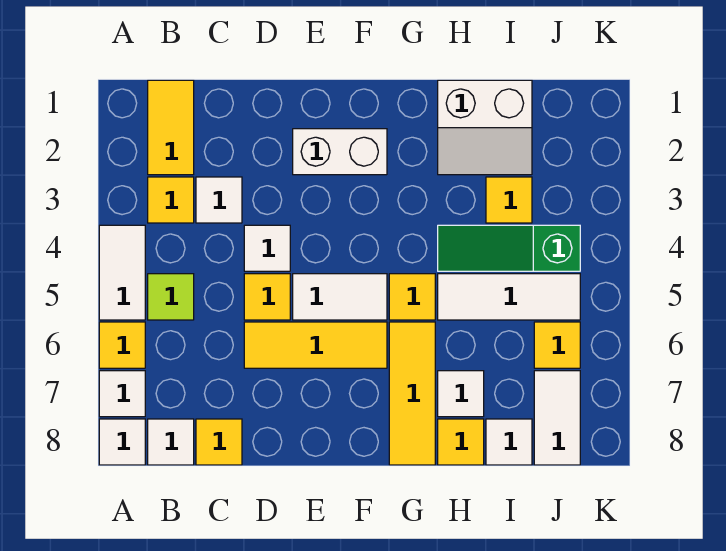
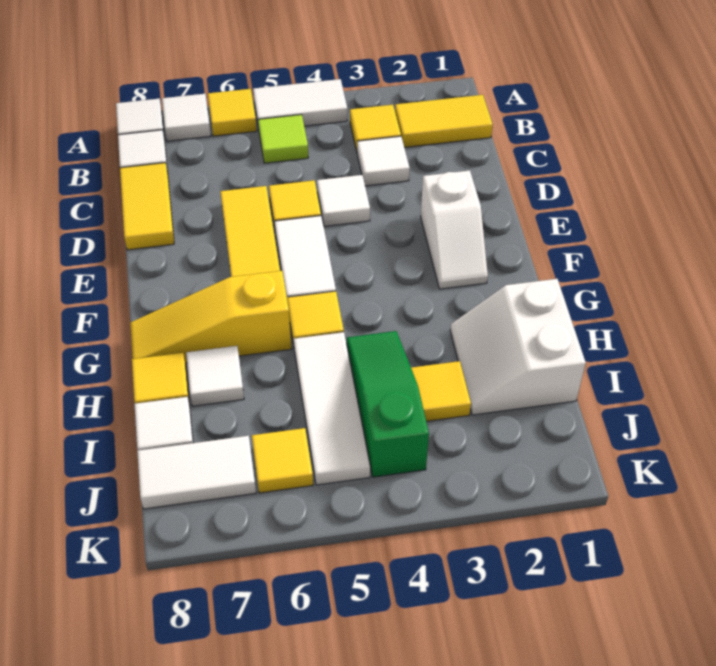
yellow tile C8 level 1 -> yellow tile C8:D8 level 1
white brick E2:F2 level 1 -> white slope E2:F2 level 1 top E
yellow tile G6:G8 level 1 -> yellow slope G6:G8 level 1 top 6

